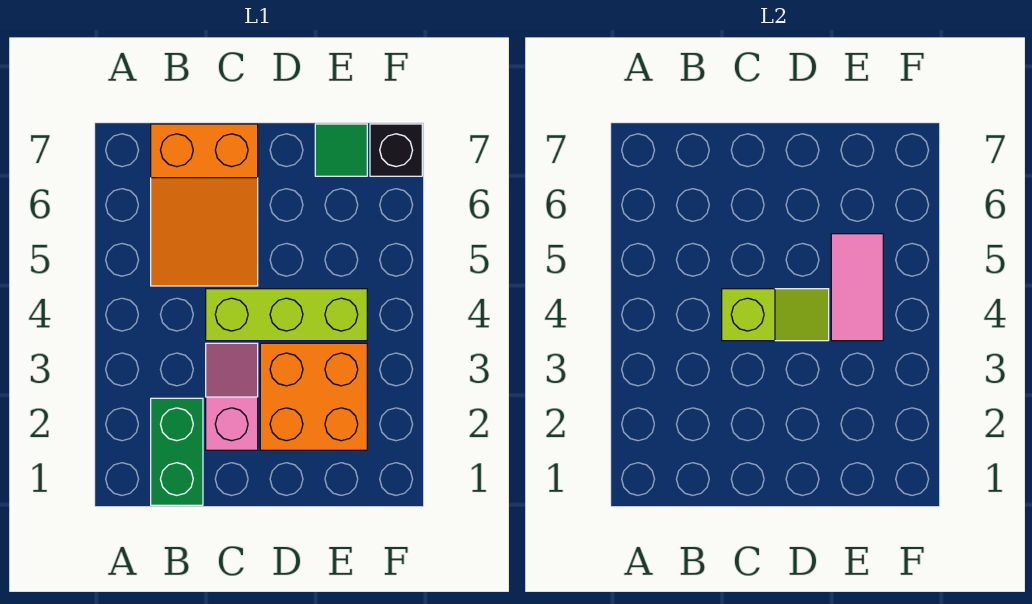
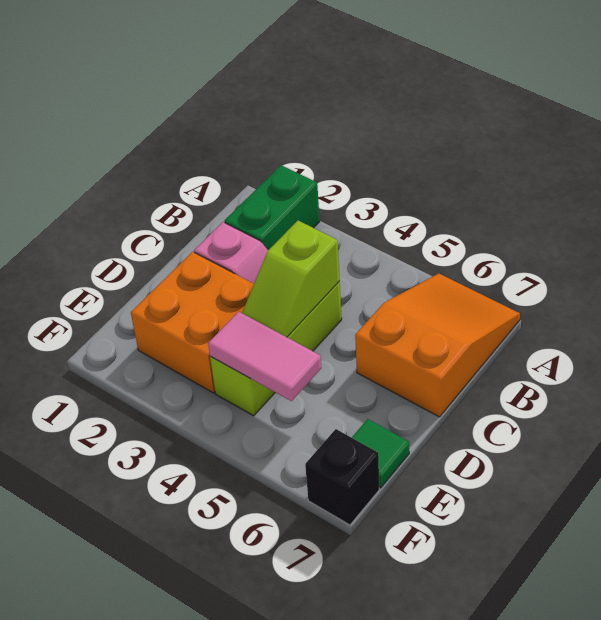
green brick B1:B2 level 1 -> green brick A2:B2 level 1
orange slope B5:C7 level 1 top 7 -> orange slope A6:C7 level 1 top C

